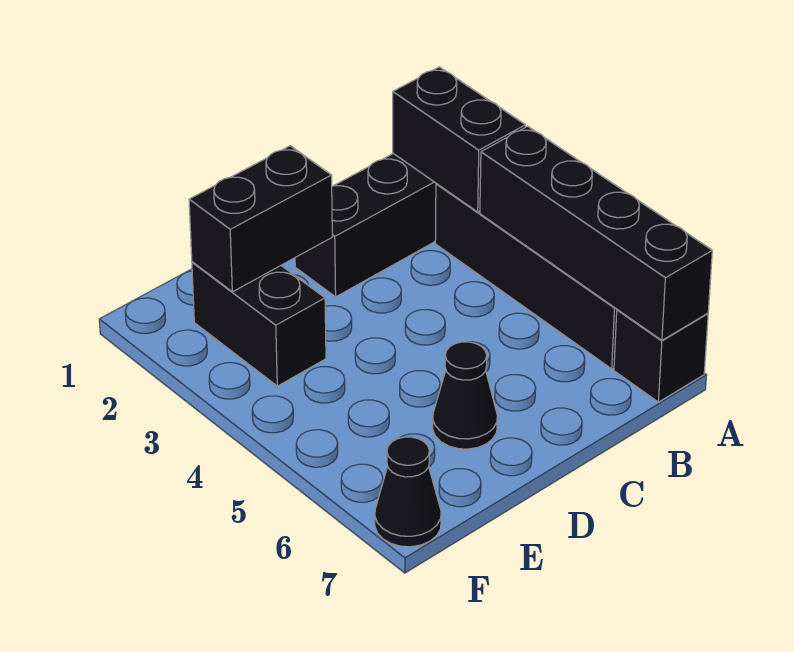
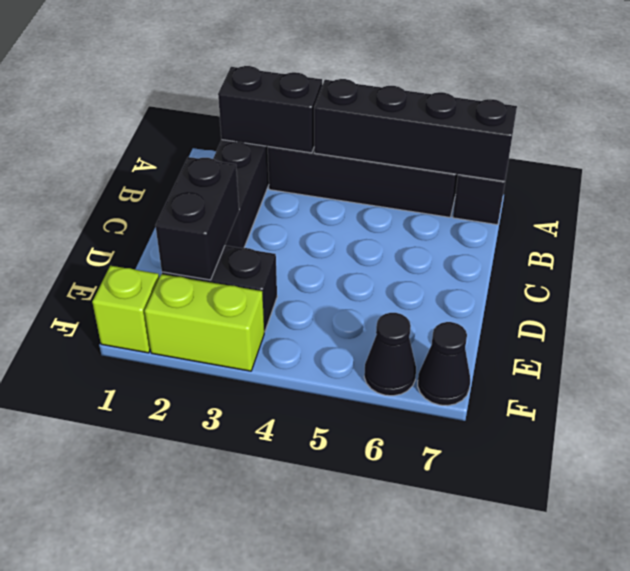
black cone D6 level 1 -> black cone F6 level 1
none -> lime brick F1 level 1
none -> lime brick F2:F3 level 1

